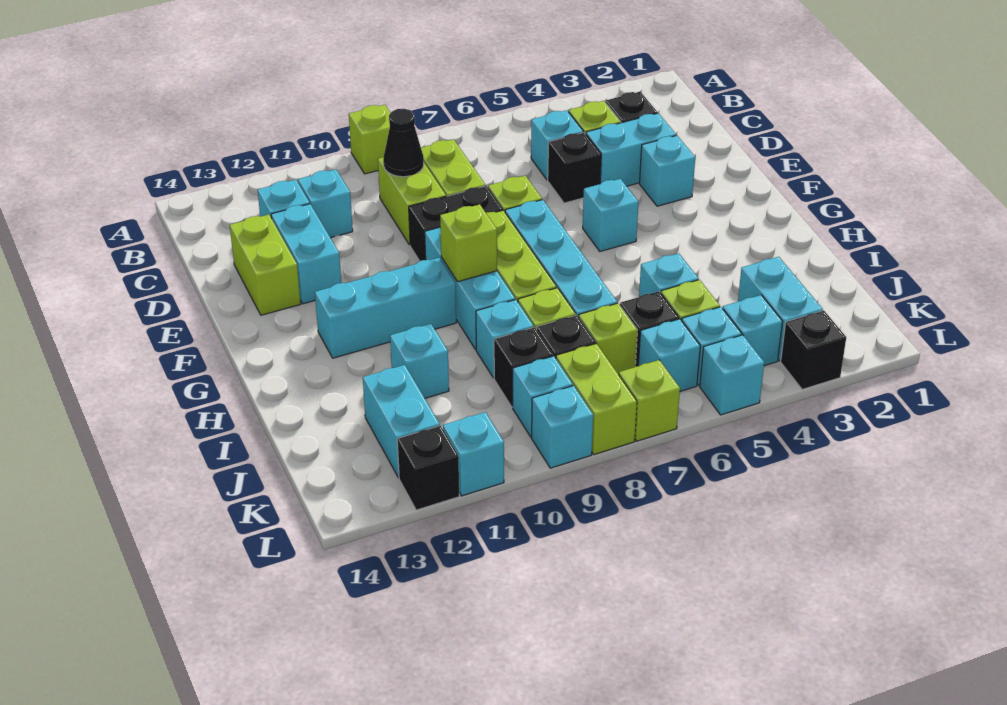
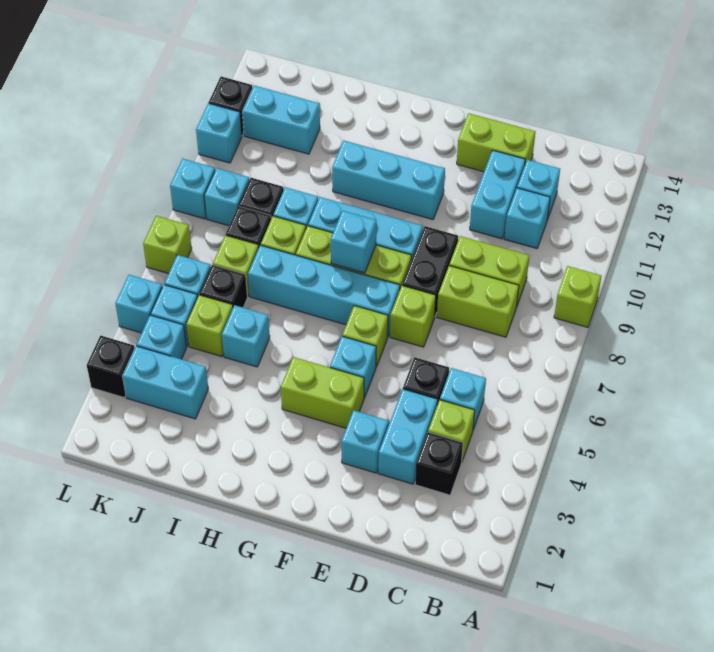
black cone C9 level 2 -> none
cyan brick D12:E12 level 1 -> cyan brick D11:D12 level 1
lime brick G9 level 2 -> lime brick F6 level 1
cyan brick G10:G12 level 1 -> cyan brick F11:H11 level 1
cyan brick I11 level 1 -> cyan brick G8 level 2
lime brick K8:L8 level 1 -> lime brick F4:G4 level 1

